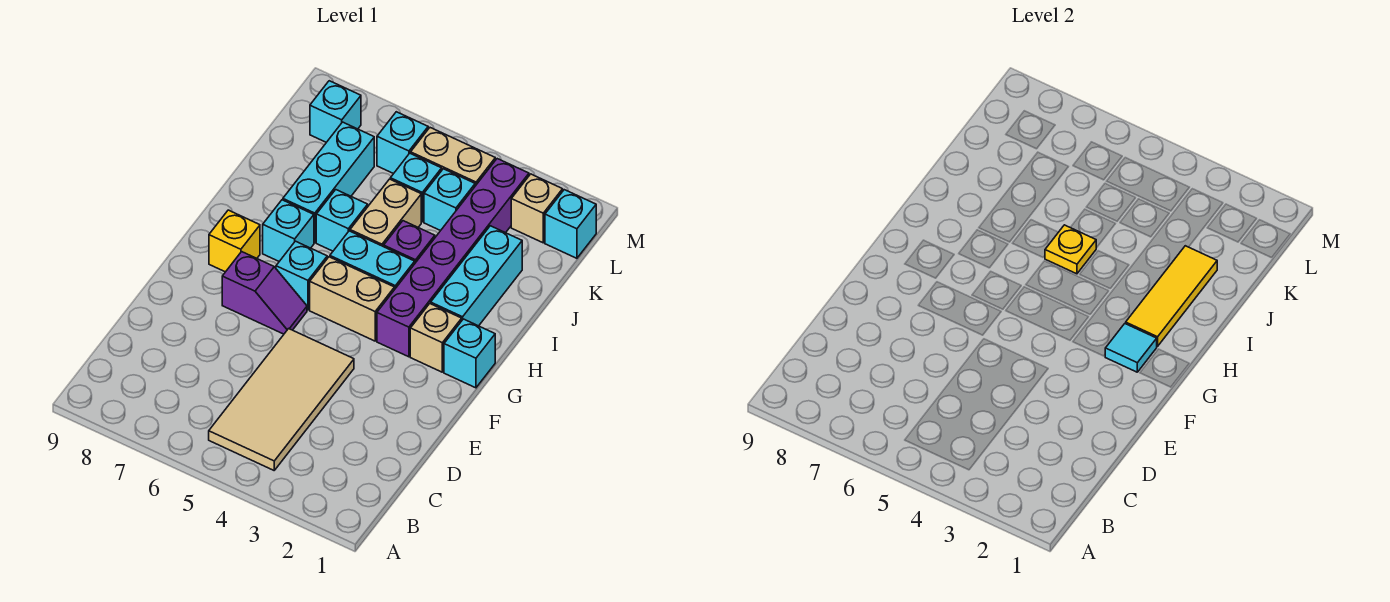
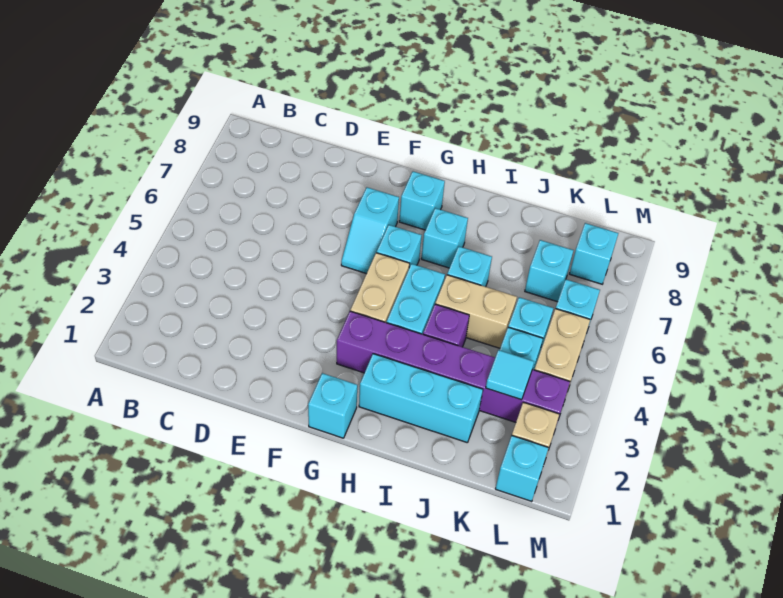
tan tile B4:E5 level 1 -> none
purple slope F6:F7 level 1 top 7 -> cyan slope F6:F7 level 1 top 7
tan brick G2 level 1 -> none
cyan tile G2 level 2 -> cyan tile K3 level 2
yellow brick G8 level 1 -> cyan brick G8 level 1
yellow tile H2:J2 level 2 -> none
yellow plate I5 level 2 -> none
cyan brick I7:K7 level 1 -> cyan brick K7 level 1

